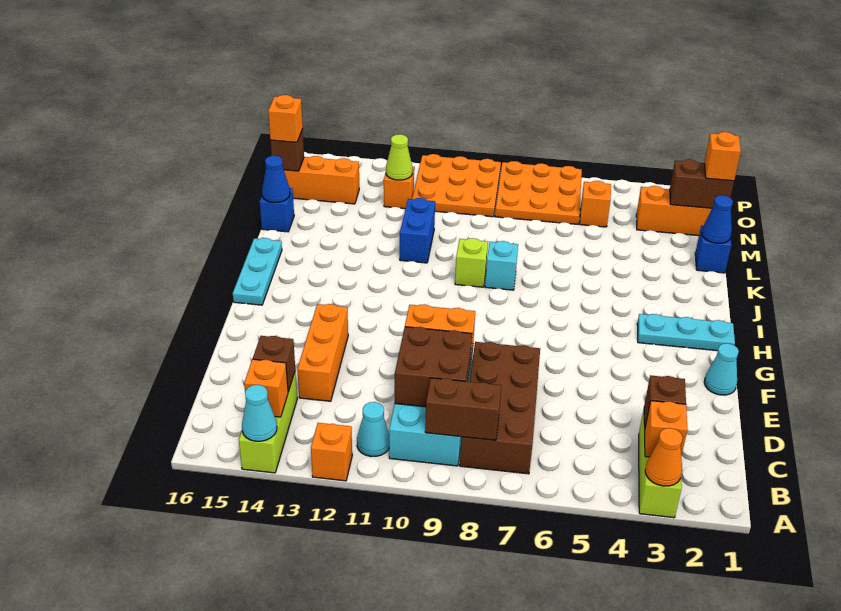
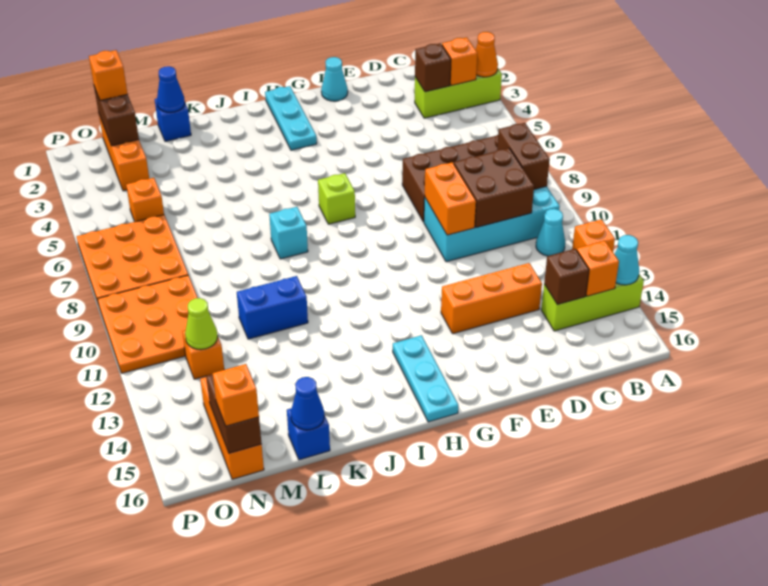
cyan plate H16:J16 level 1 -> cyan plate H14:H16 level 1
lime brick J9 level 1 -> lime brick H7 level 1
brown brick N16 level 2 -> brown brick N15:N16 level 2

